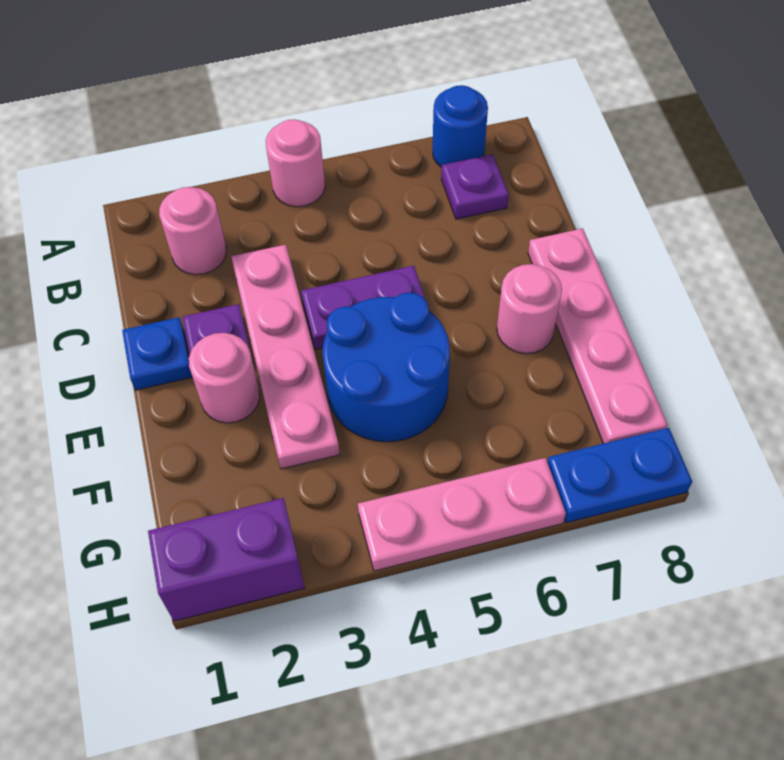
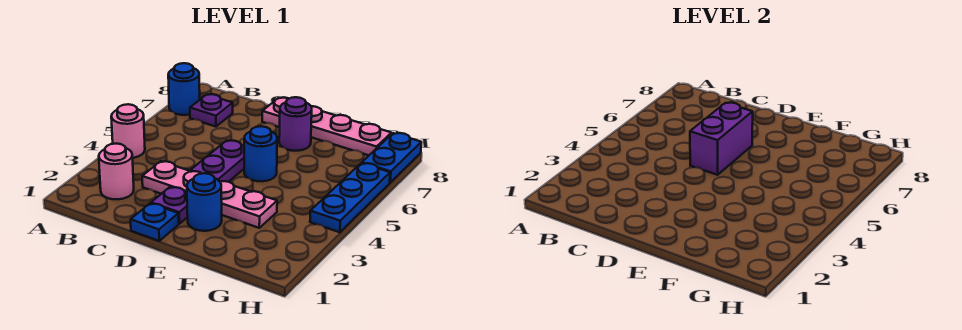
pink round brick E2 level 1 -> blue round brick E2 level 1
blue round brick E4:F5 level 1 -> blue round brick E5 level 1
pink round brick E7 level 1 -> purple round brick E7 level 1
purple brick H1:H2 level 1 -> purple brick D5:D6 level 2
pink plate H4:H6 level 1 -> blue plate H4:H6 level 1

